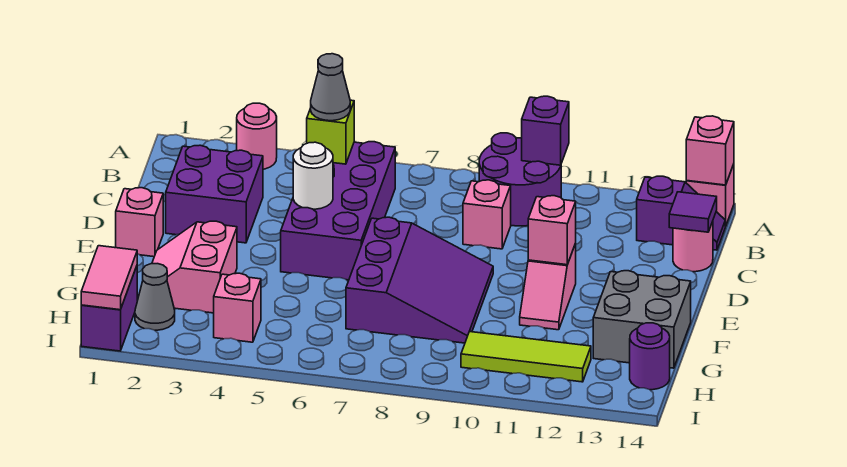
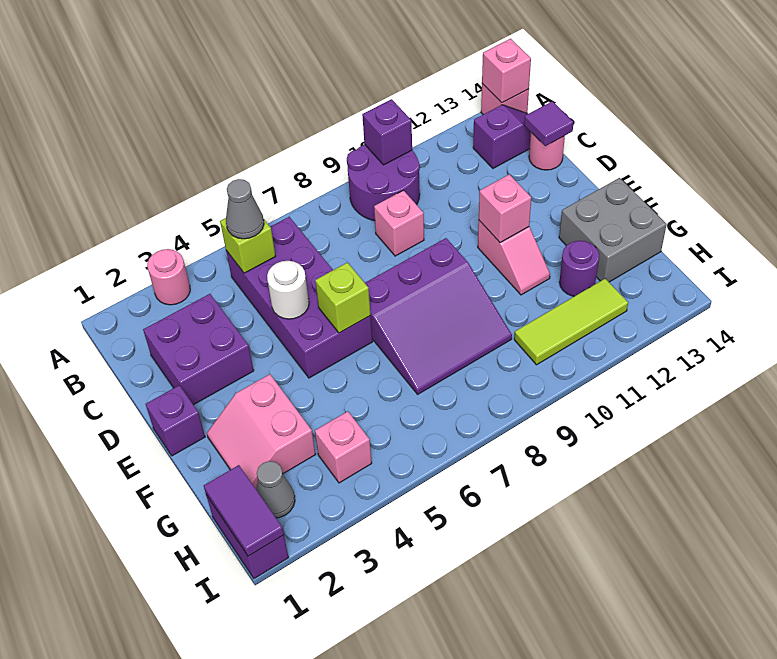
pink brick E1 level 1 -> purple brick E1 level 1
none -> lime brick E6 level 2
purple slope E7:G9 level 1 top 7 -> purple slope E7:G9 level 1 top E
pink tile H1:I1 level 2 -> purple tile H1:I1 level 2
purple round brick H14 level 1 -> purple round brick G12 level 1

